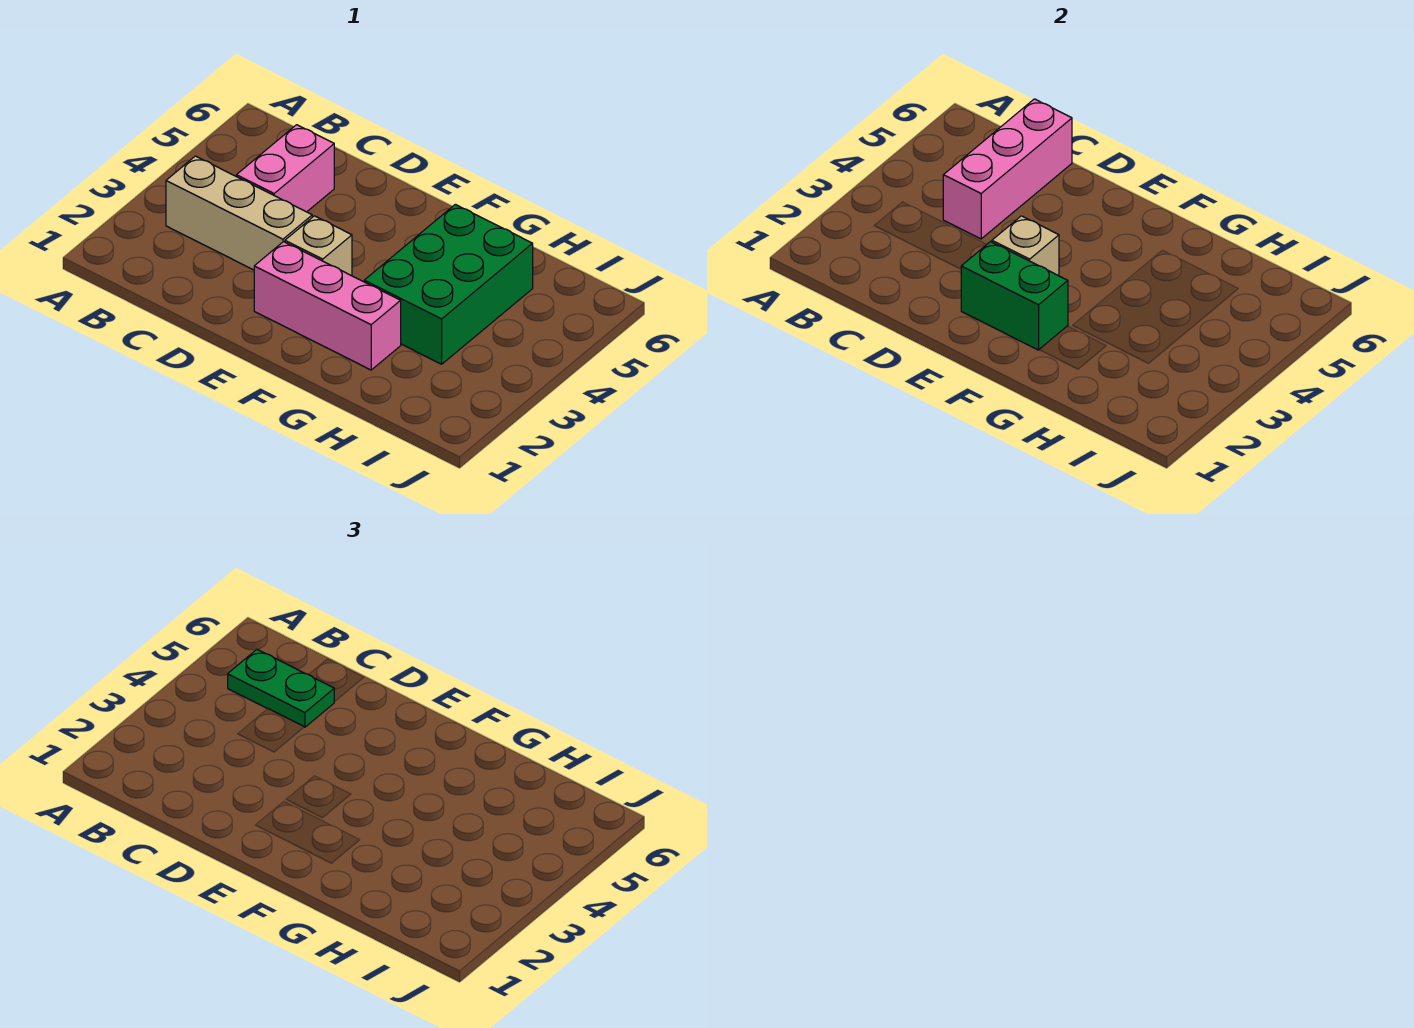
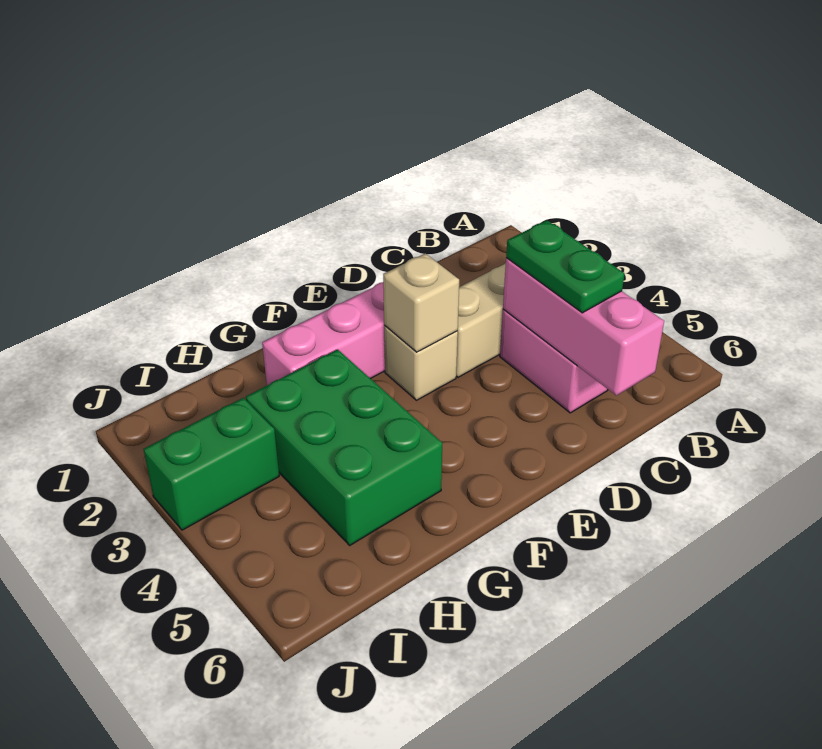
green plate B5:C5 level 3 -> green plate C4:C5 level 3
green brick E2:F2 level 2 -> green brick I3:J3 level 1

